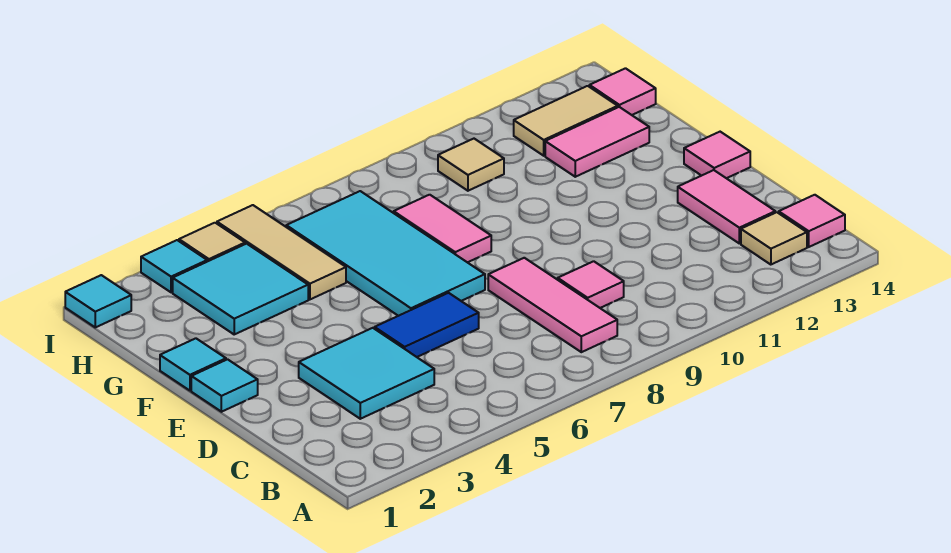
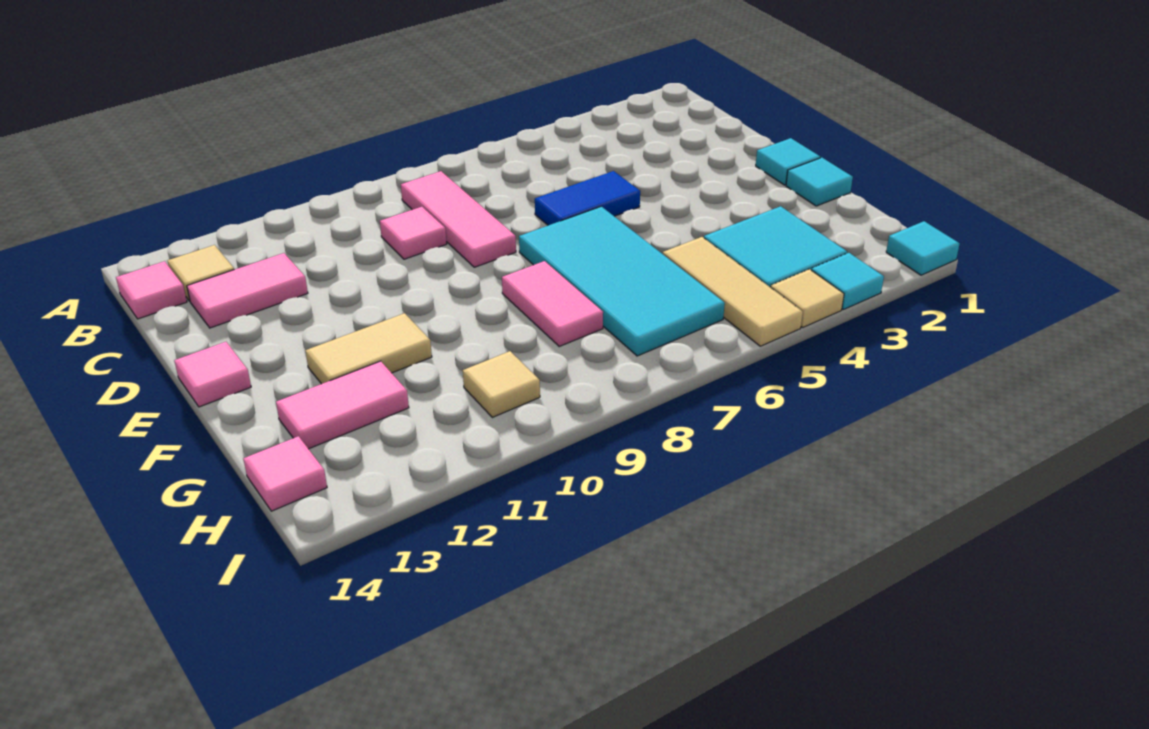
cyan tile C3:D4 level 1 -> none
pink tile C13:D13 level 1 -> pink tile C12:C13 level 1
tan tile H12:H13 level 1 -> tan tile F11:F12 level 1

